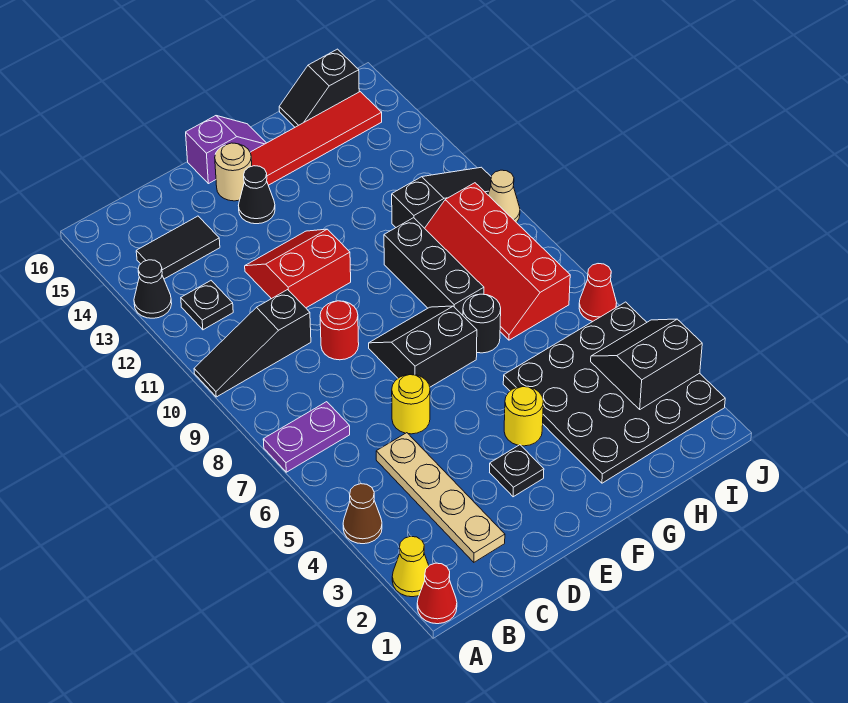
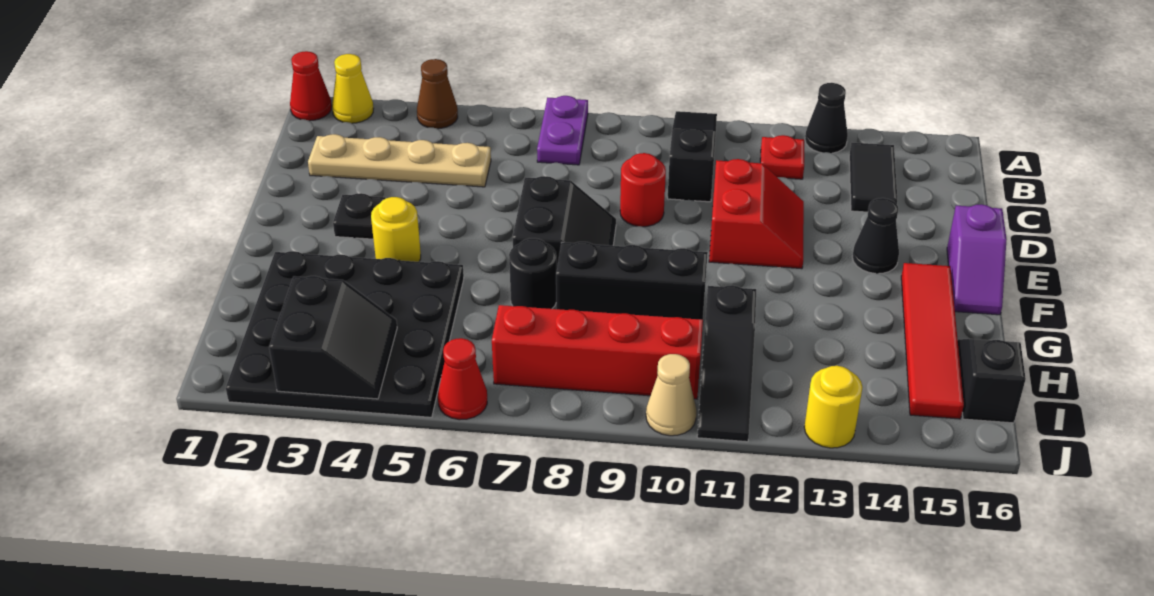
black plate B12 level 1 -> red plate B12 level 1
yellow round brick D6 level 1 -> yellow round brick J13 level 1
tan round brick E15 level 1 -> none

